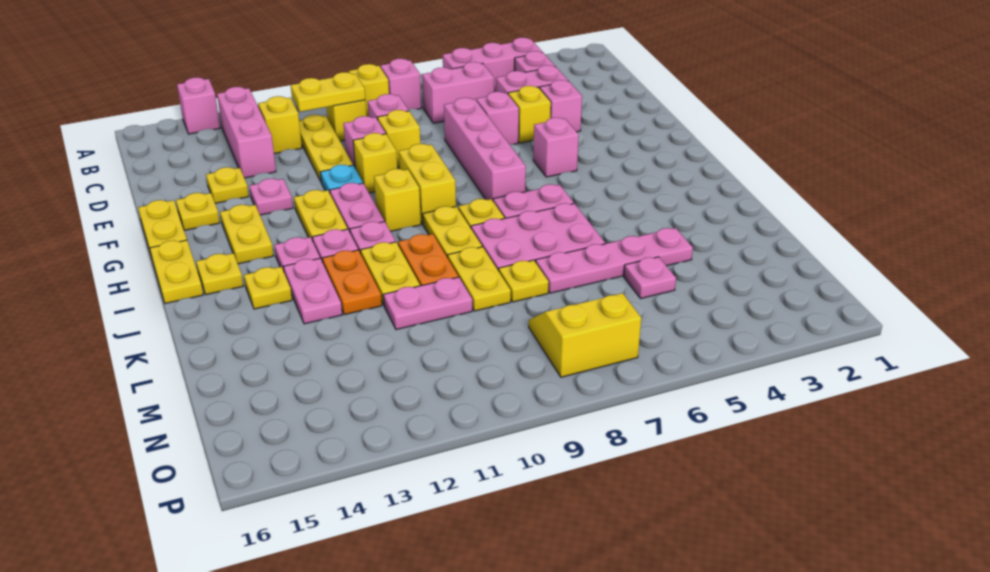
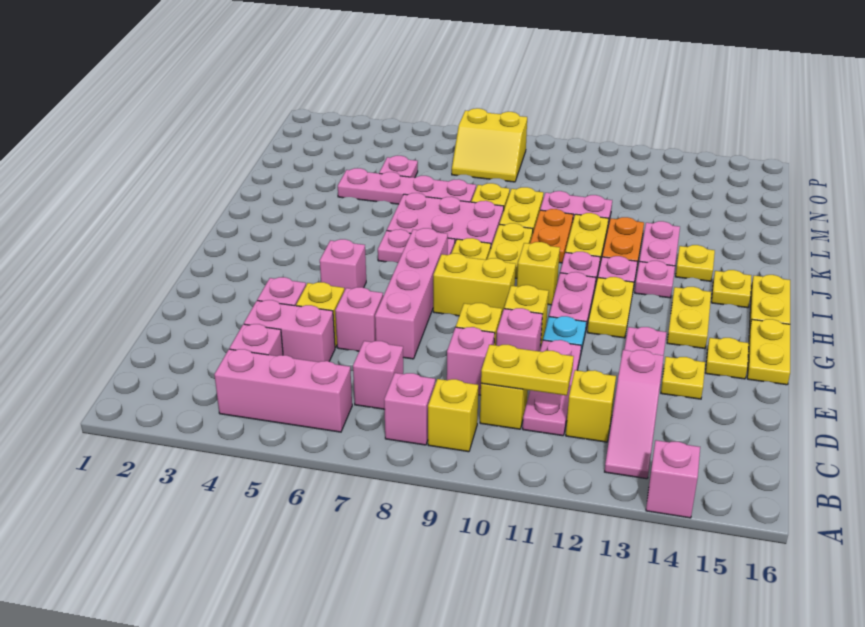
pink brick B13:D13 level 1 -> pink slope B13:D13 level 1 top D
pink brick C6:C7 level 1 -> pink brick C7 level 1
yellow plate C11:E11 level 1 -> pink plate C11:E11 level 1
yellow brick G9:H9 level 1 -> yellow brick G8:G9 level 1

